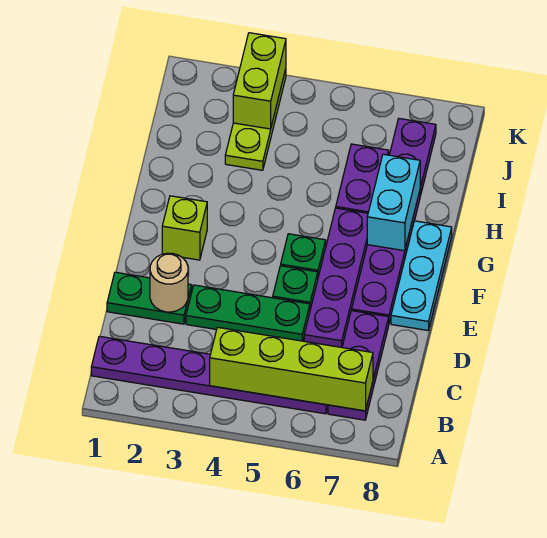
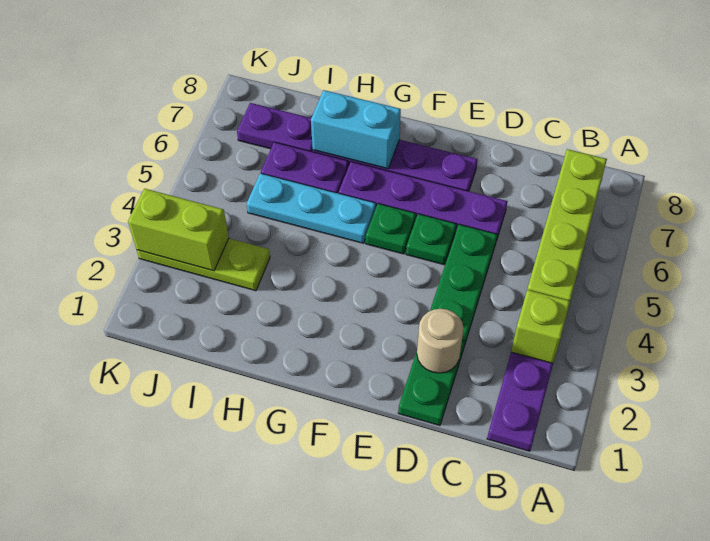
purple plate B7:D7 level 1 -> none
cyan plate E8:G8 level 1 -> cyan plate G5:I5 level 1
lime brick F2 level 1 -> lime brick B3 level 2

